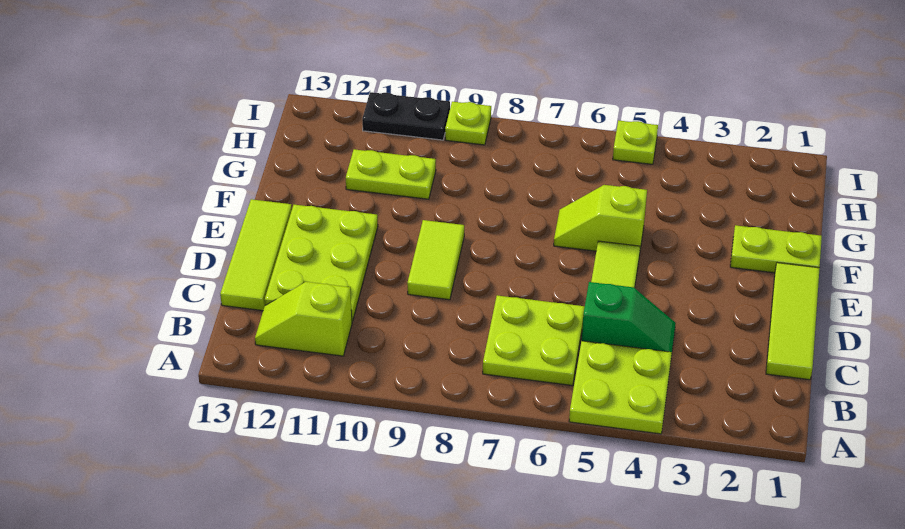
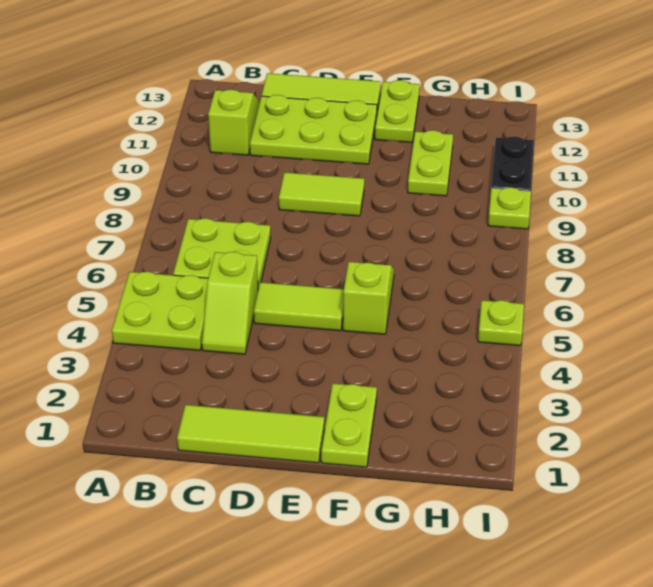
green slope C4:C5 level 1 top 5 -> lime slope C4:C5 level 1 top 5
none -> lime plate F12:F13 level 1

